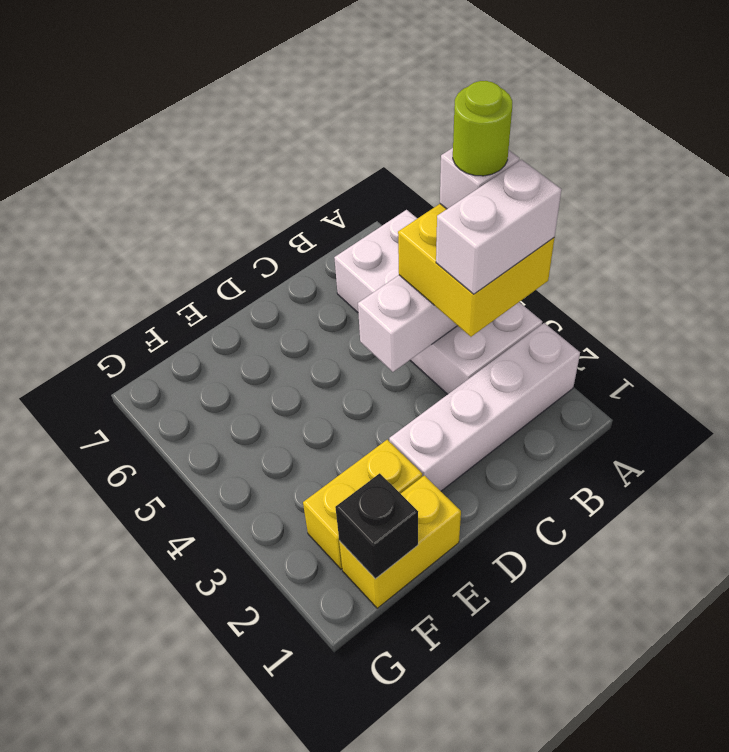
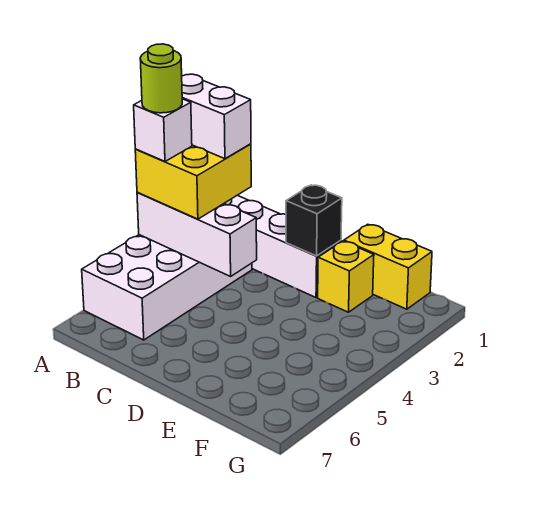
yellow brick E2:F2 level 1 -> yellow brick E2 level 1
black brick F1 level 2 -> black brick D2 level 2

